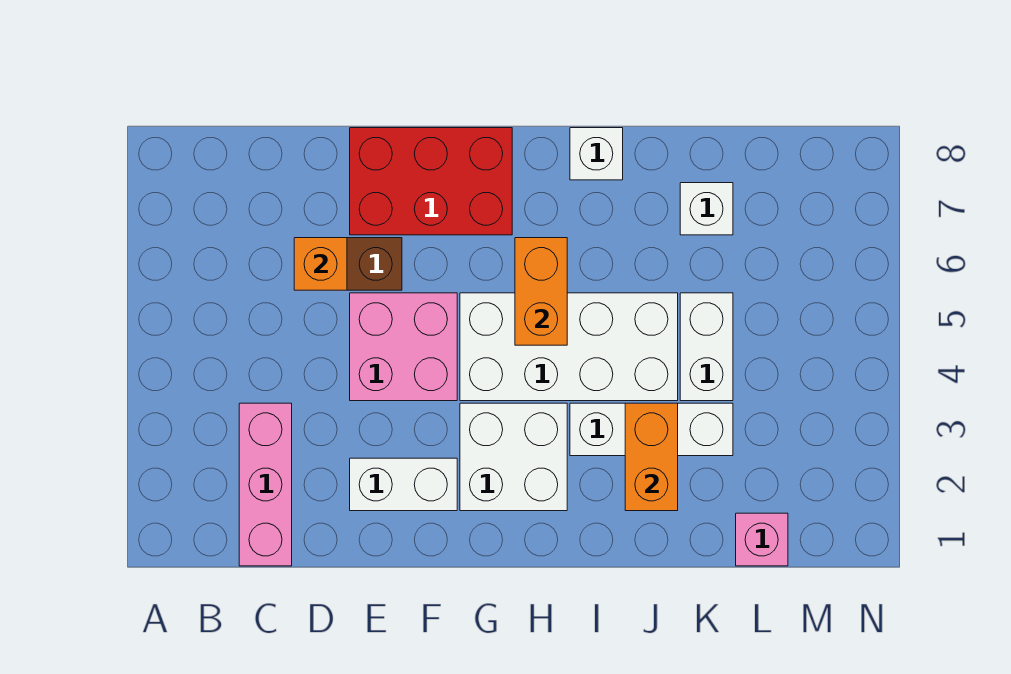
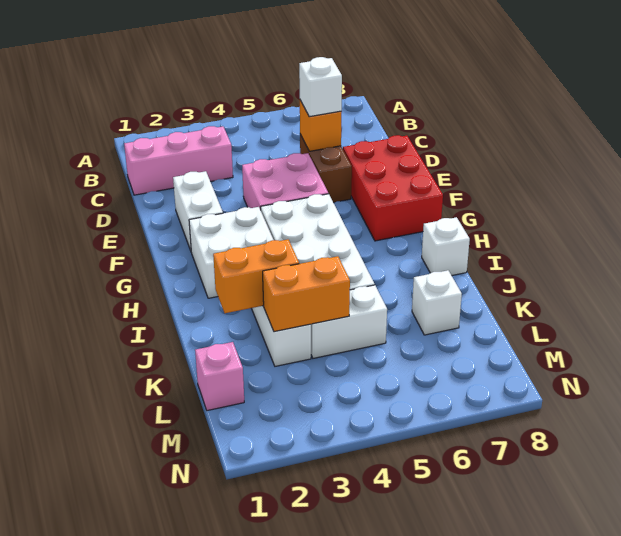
none -> white brick D6 level 3
orange brick H5:H6 level 2 -> orange brick K3:K4 level 2

